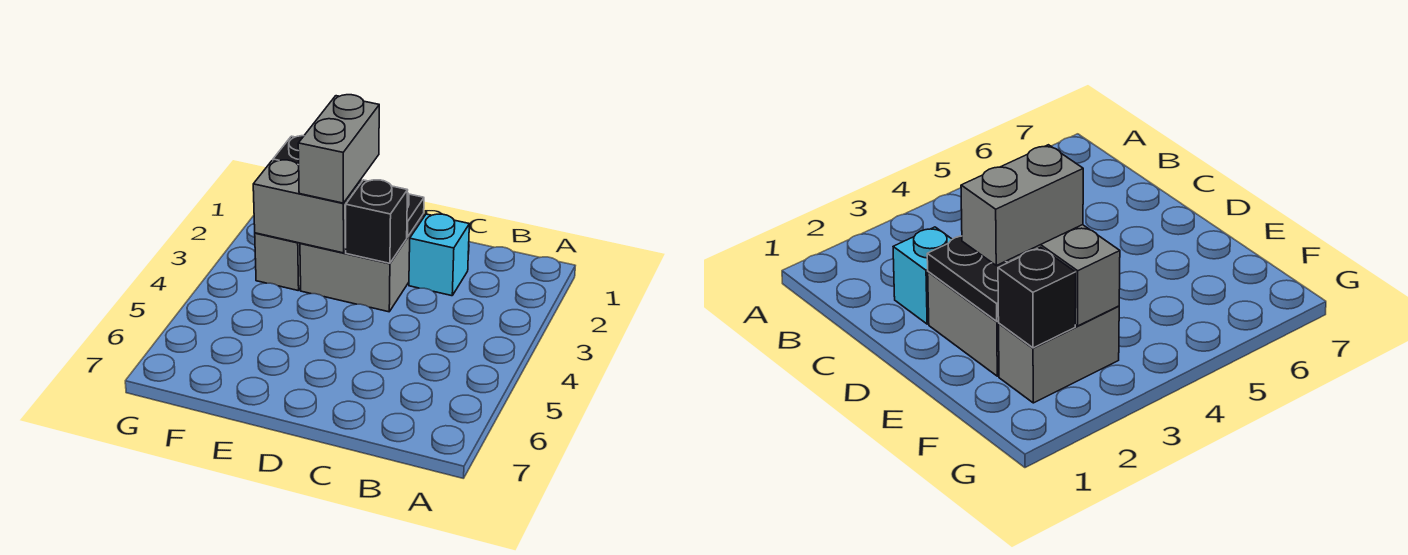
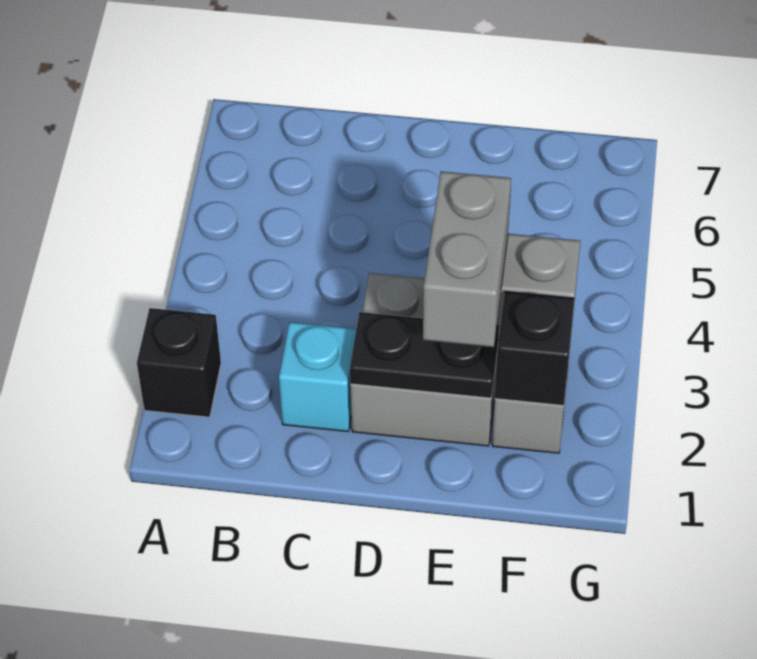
black brick D3 level 2 -> black brick A2 level 1

